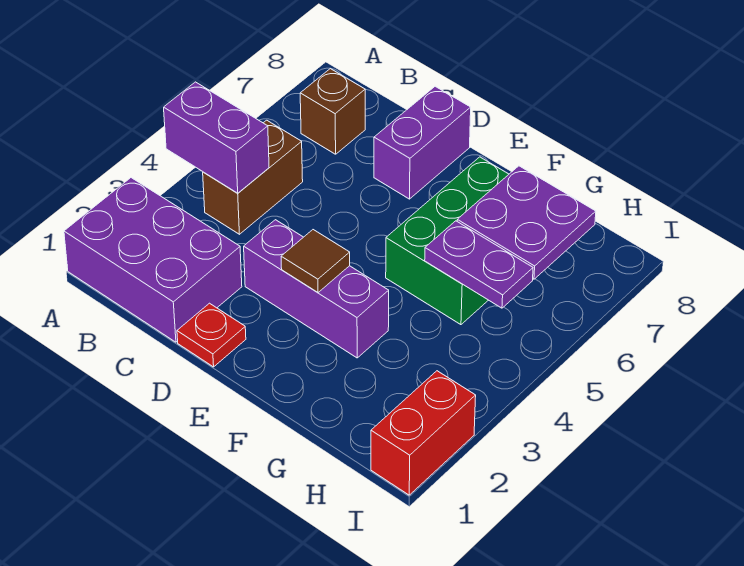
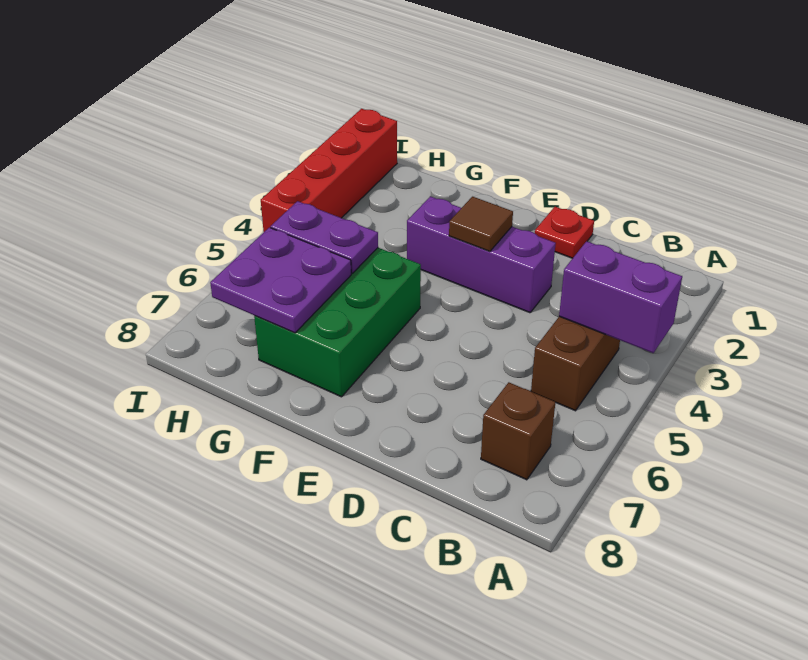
purple brick A1:C2 level 1 -> none
purple brick D7:D8 level 1 -> none
red brick I1:I2 level 1 -> red brick I1:I4 level 1

